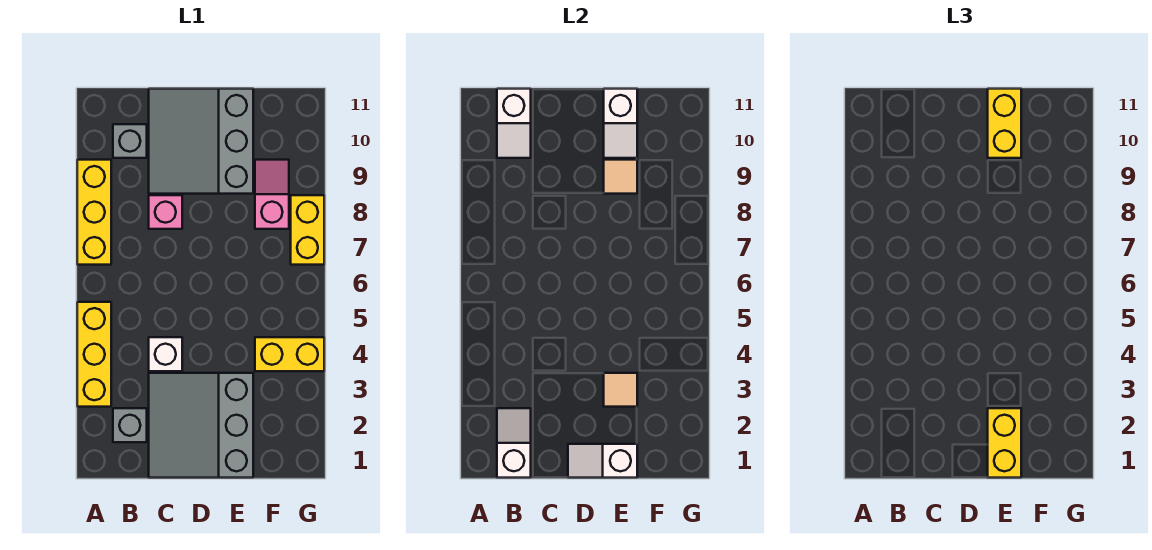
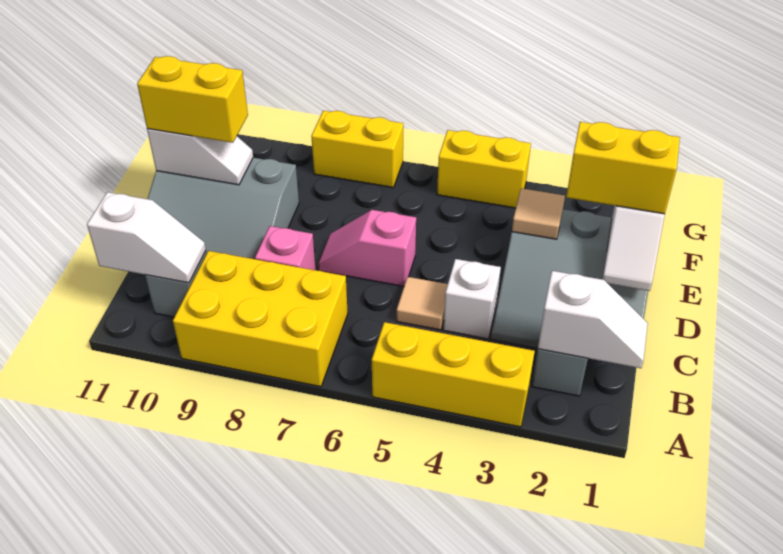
yellow brick A7:A9 level 1 -> yellow brick A7:B9 level 1
white slope B1:B2 level 2 top 1 -> white slope B1:B2 level 2 top 2
tan tile E9 level 2 -> tan tile C5 level 1
yellow brick F4:G4 level 1 -> yellow brick G4:G5 level 1
pink slope F8:F9 level 1 top 8 -> pink slope D6:D7 level 1 top 6

